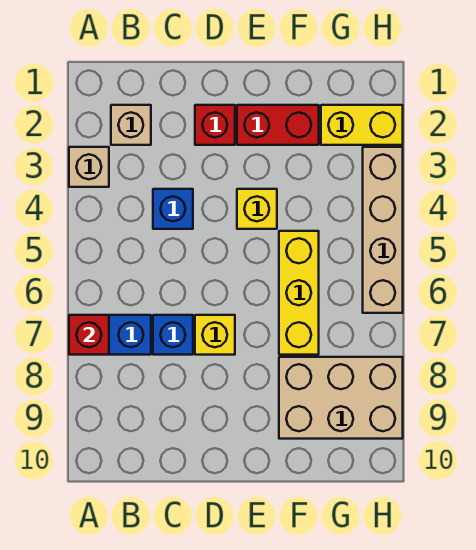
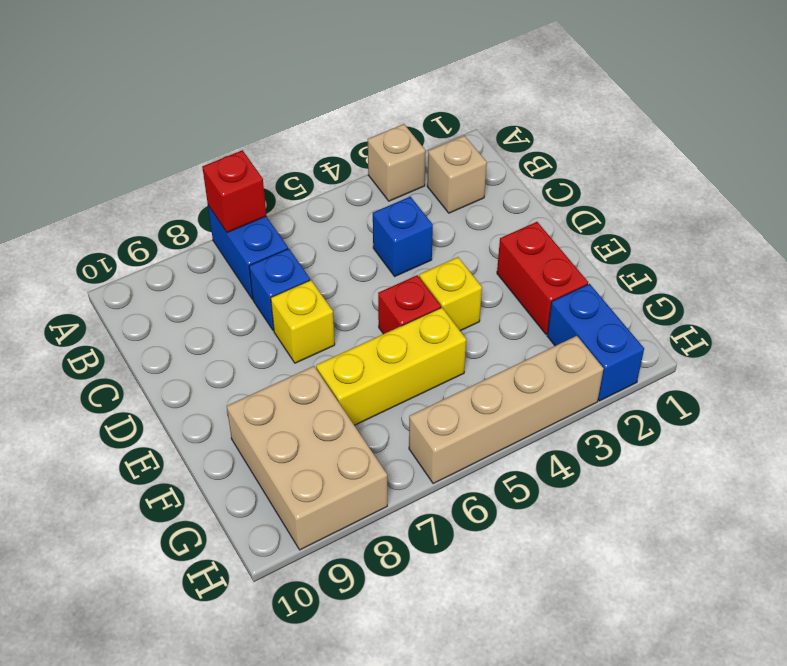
red brick D2 level 1 -> red brick E5 level 1
yellow brick G2:H2 level 1 -> blue brick G2:H2 level 1

